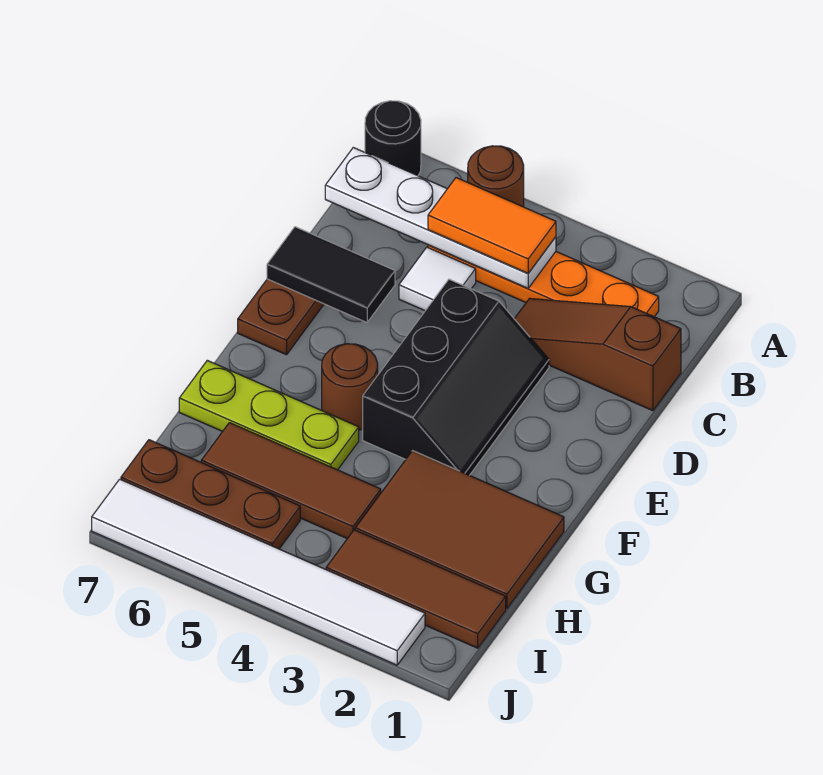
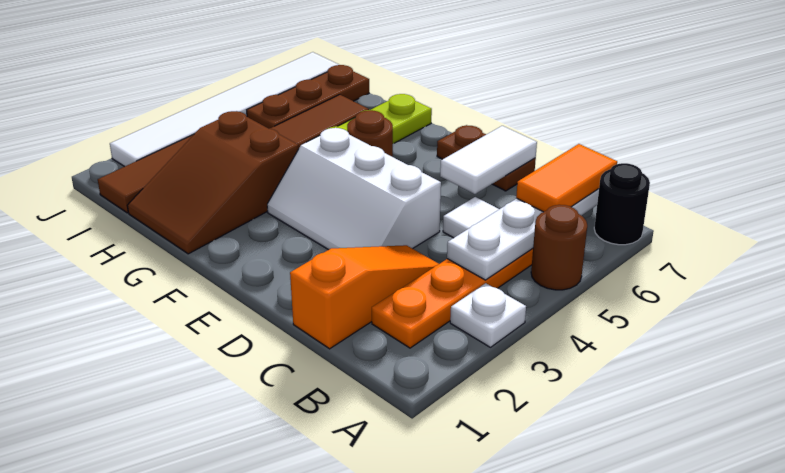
none -> white plate A3 level 1
orange tile B4:B5 level 3 -> orange tile B6:B7 level 3
brown slope C1:C3 level 1 top 1 -> orange slope C1:C3 level 1 top 1
black slope D3:F4 level 1 top 4 -> white slope D3:F4 level 1 top 4
black tile D6:D7 level 2 -> white tile D6:D7 level 2
brown tile G1:H3 level 1 -> brown slope G1:H3 level 1 top 3

